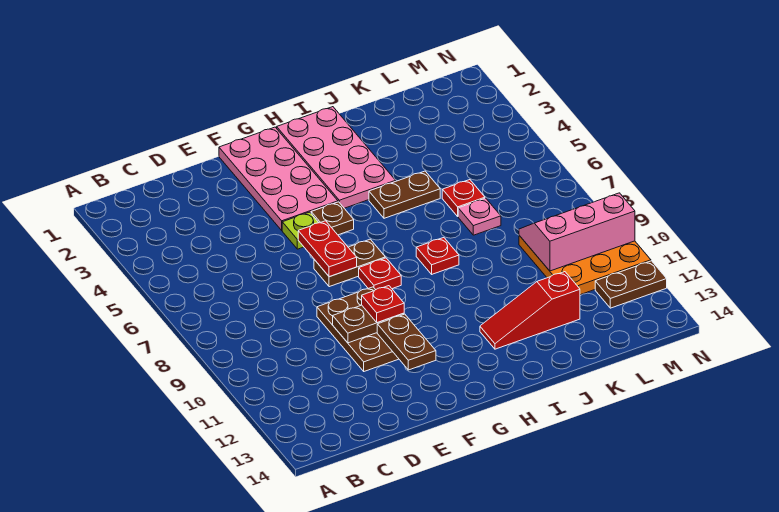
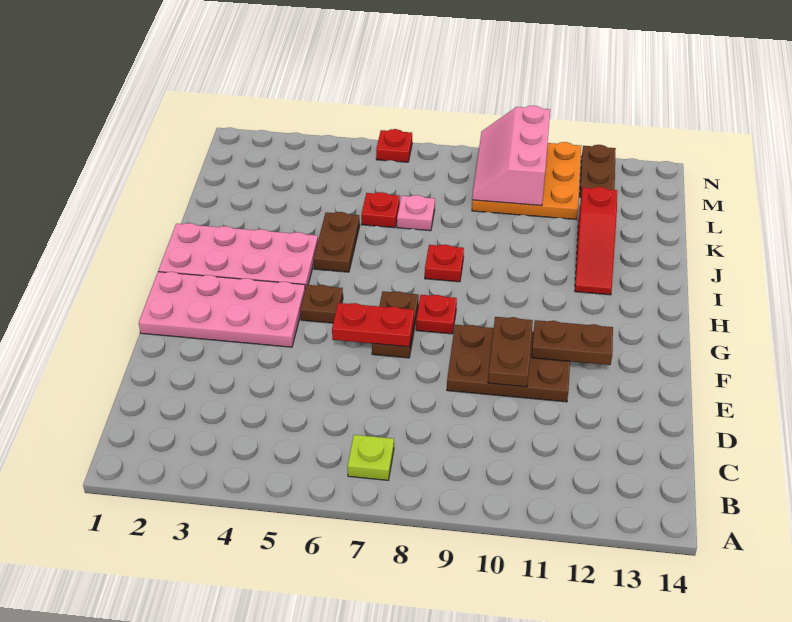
lime plate F5 level 1 -> lime plate B7 level 1
red plate F10 level 3 -> red plate N6 level 1

